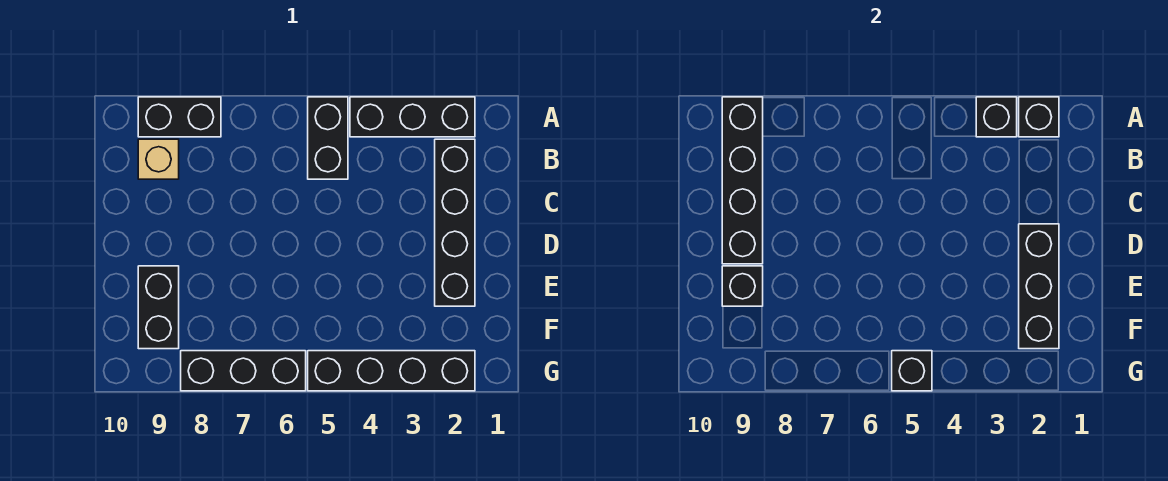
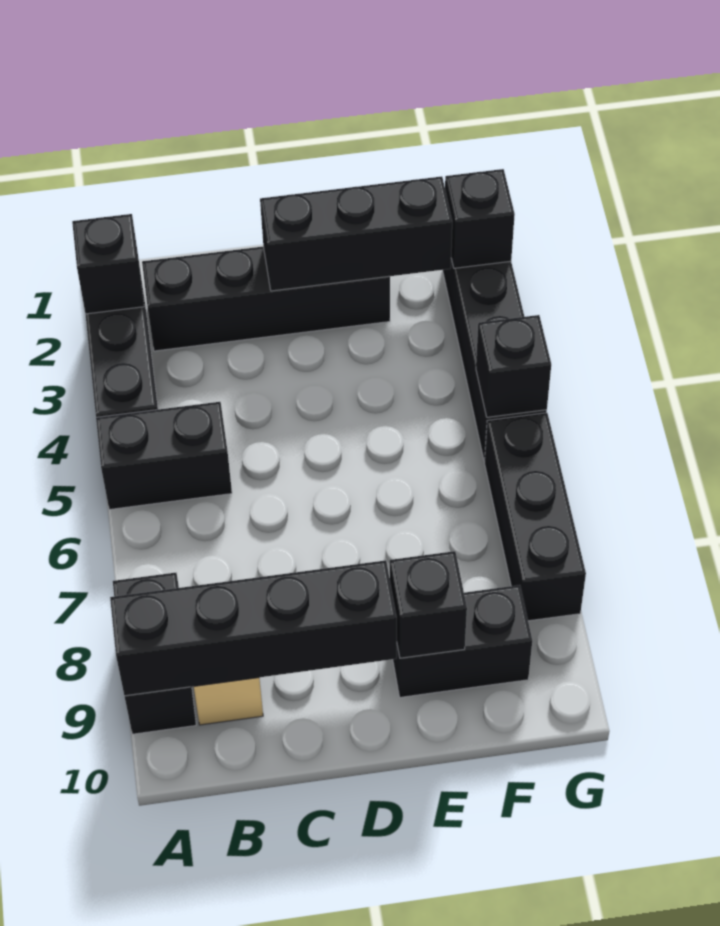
black brick A3 level 2 -> black brick G2 level 2

